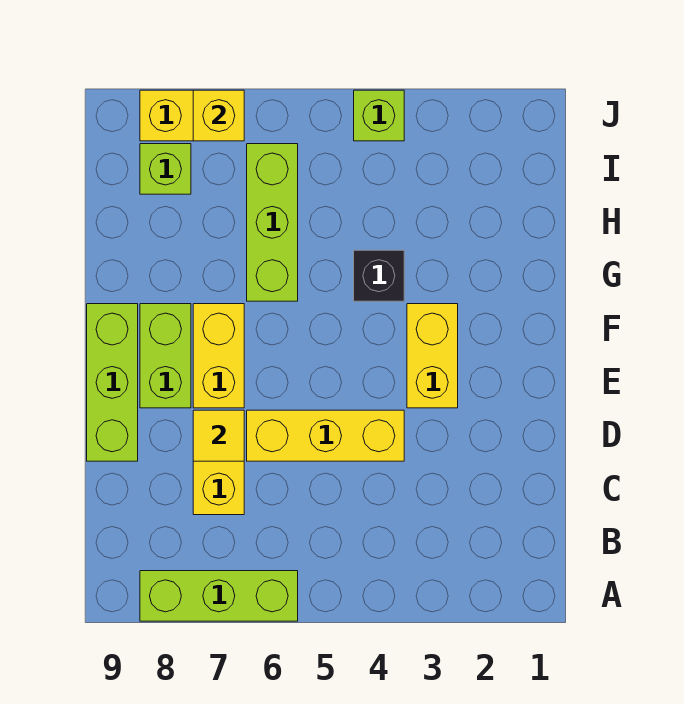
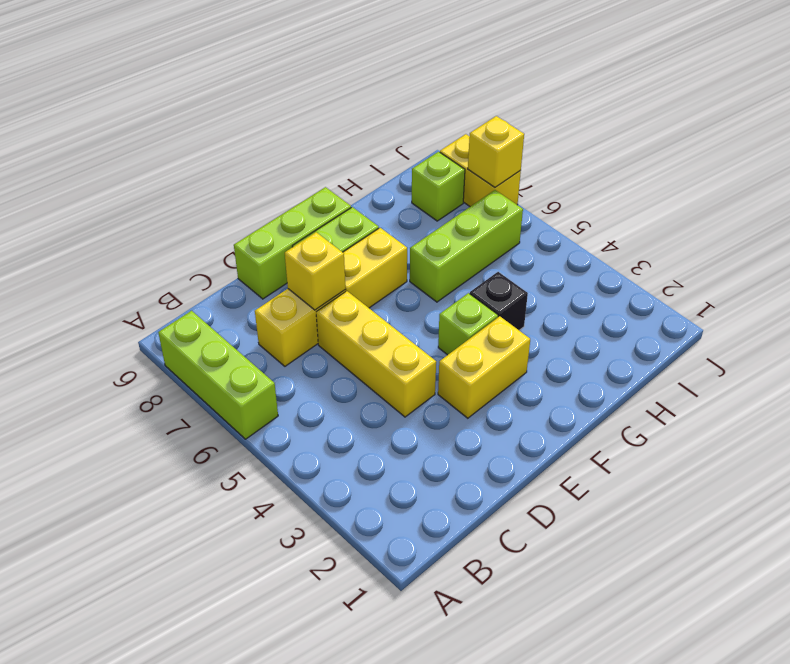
yellow tile D7 level 2 -> yellow brick D7 level 2
lime brick J4 level 1 -> lime brick F4 level 1

